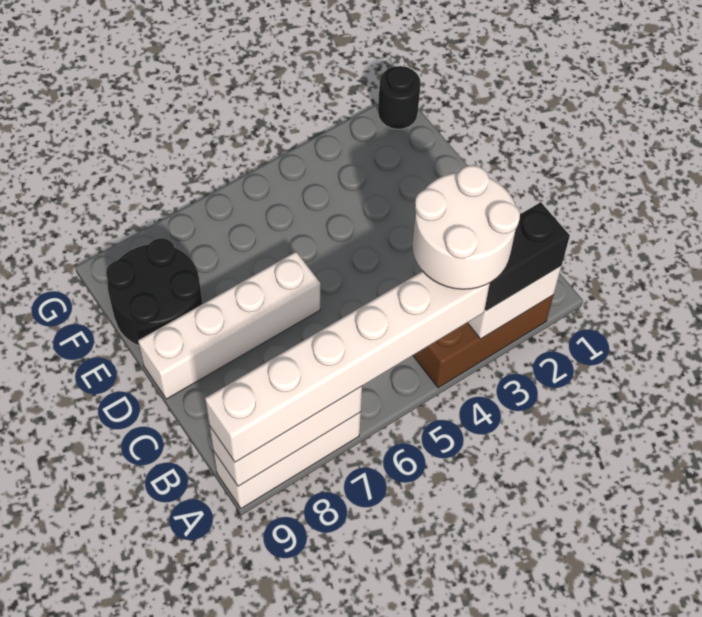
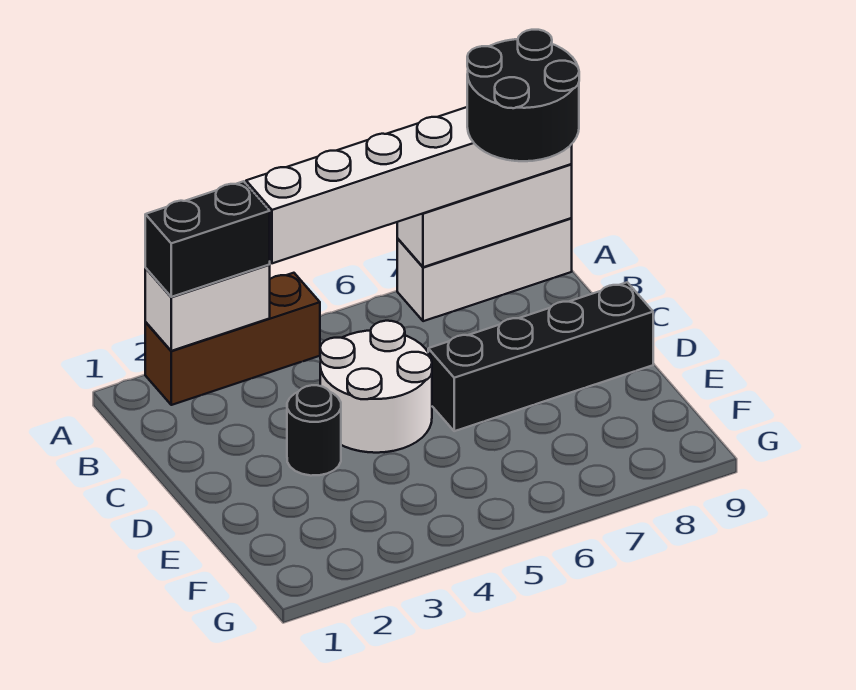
white round brick A3:B4 level 4 -> white round brick C4:D5 level 1
white brick D6:D9 level 1 -> black brick D6:D9 level 1
black round brick E8:F9 level 1 -> black round brick A8:B9 level 4
black round brick G1 level 1 -> black round brick D3 level 1

